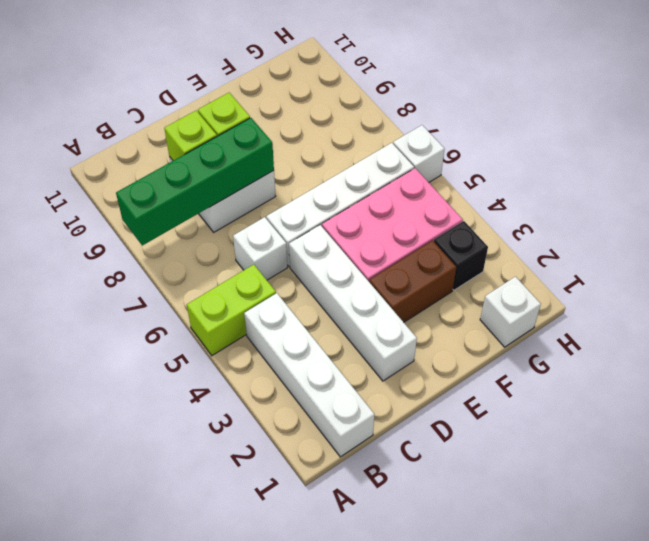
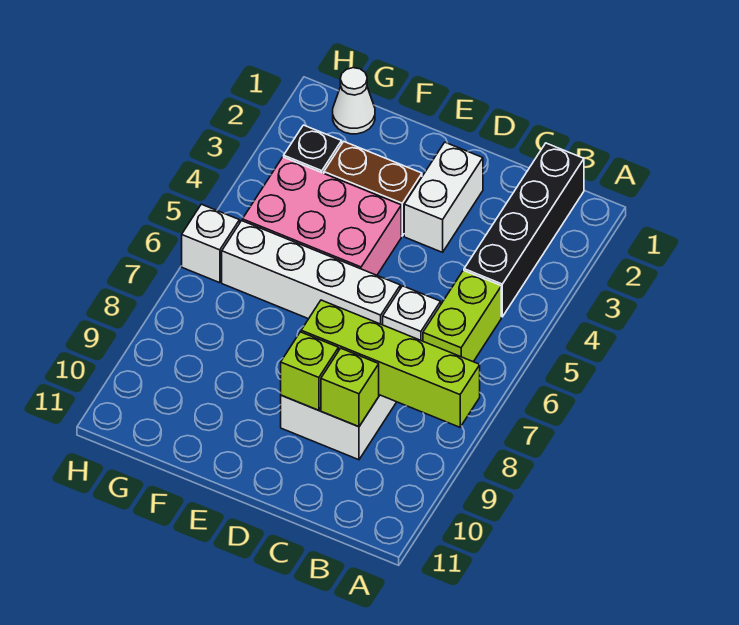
lime brick A5:B5 level 1 -> lime brick B5:B6 level 1
green brick A8:D8 level 2 -> lime brick A8:D8 level 2
white brick B1:B4 level 1 -> black brick B1:B4 level 1
white brick D2:D5 level 1 -> white brick D2:D3 level 1
white brick G1 level 1 -> white cone G1 level 1

